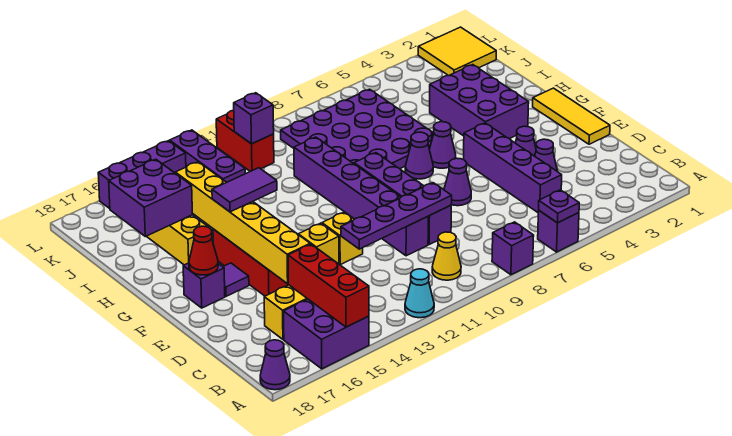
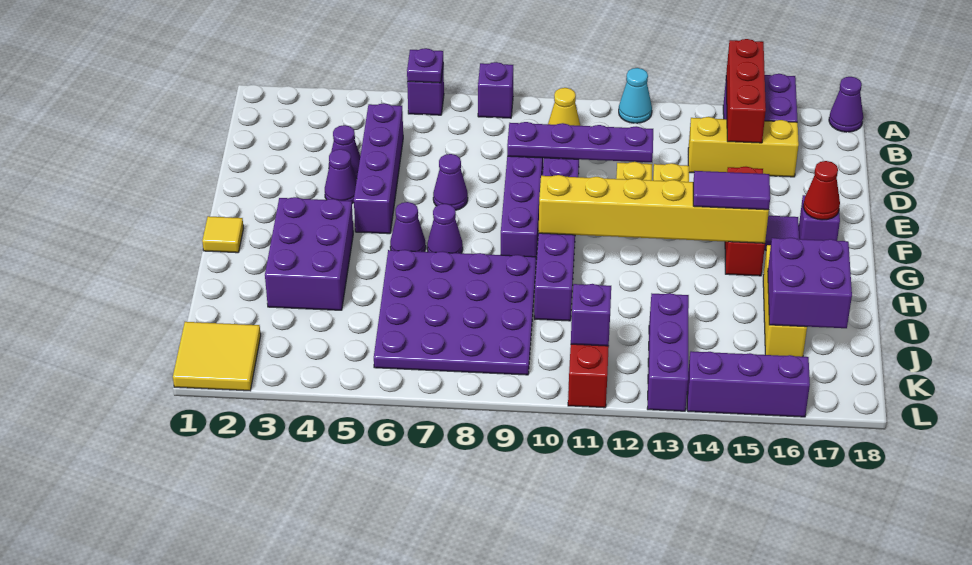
yellow brick D15:I15 level 2 -> yellow brick G10:G15 level 2
yellow tile E1:G1 level 1 -> yellow tile G1 level 1

